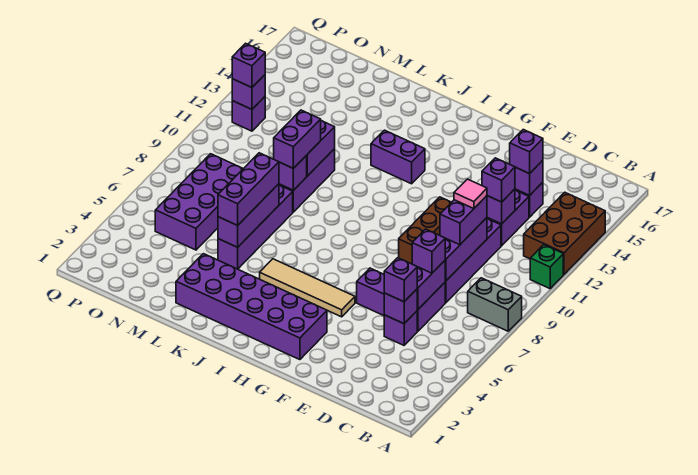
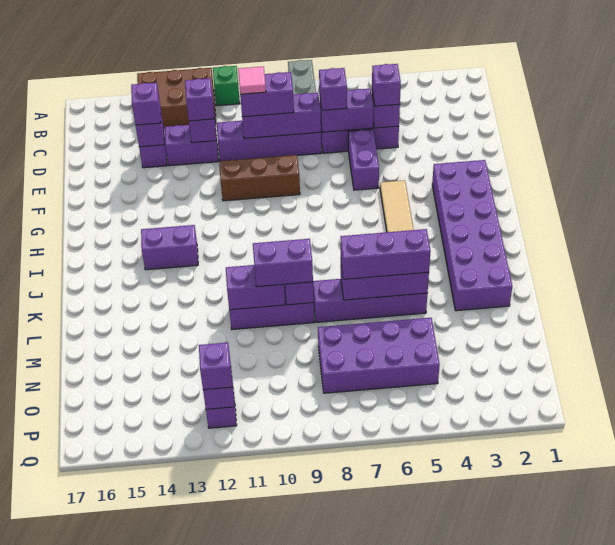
purple brick I13:J13 level 1 -> purple brick I13:I14 level 1

